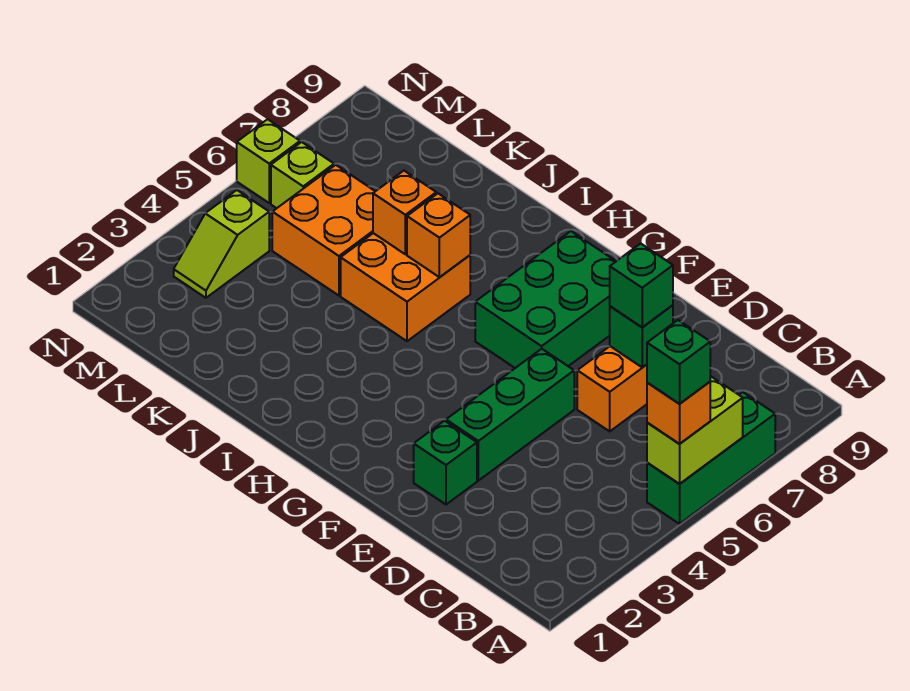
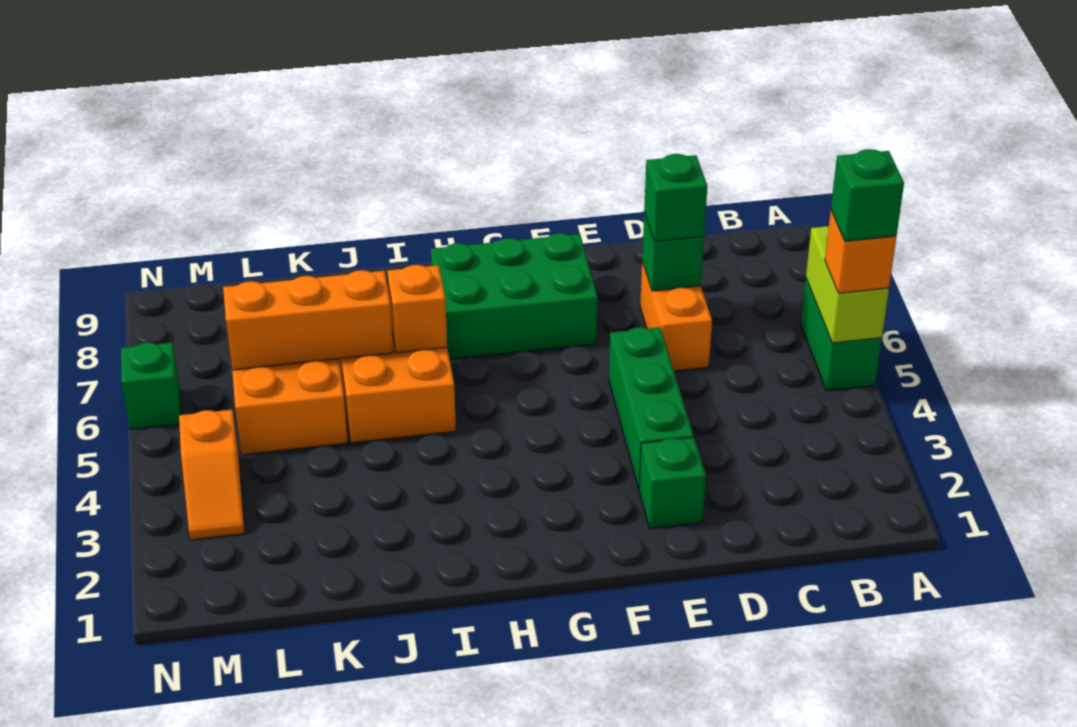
green brick A5:A7 level 1 -> green brick A5:A6 level 1
green brick F6:G8 level 1 -> green brick F7:H8 level 1
orange brick J6 level 2 -> orange brick J6:L6 level 2
lime slope M3:M4 level 1 top 4 -> orange slope M3:M4 level 1 top 4
lime brick M6 level 1 -> none
lime brick N6 level 1 -> green brick N6 level 1

